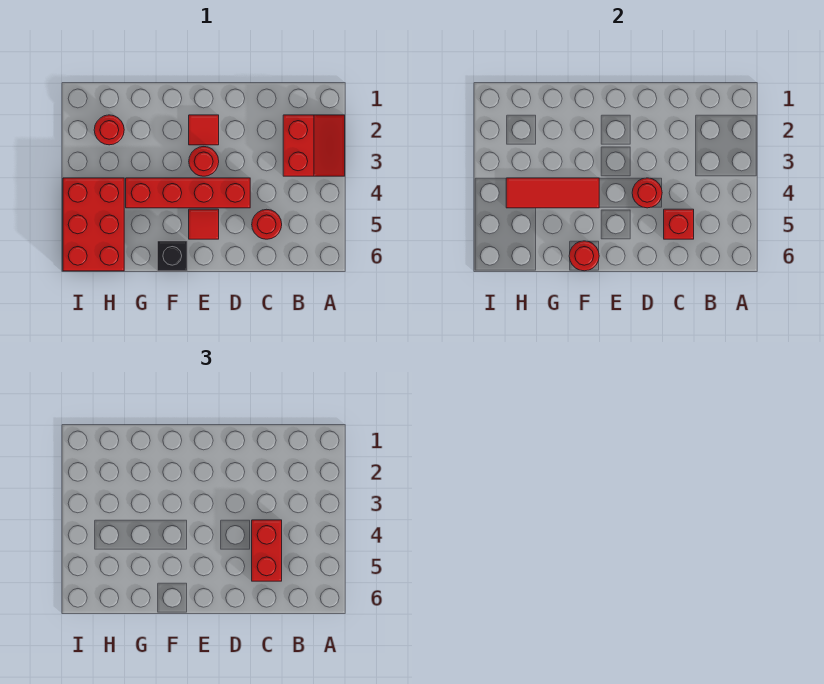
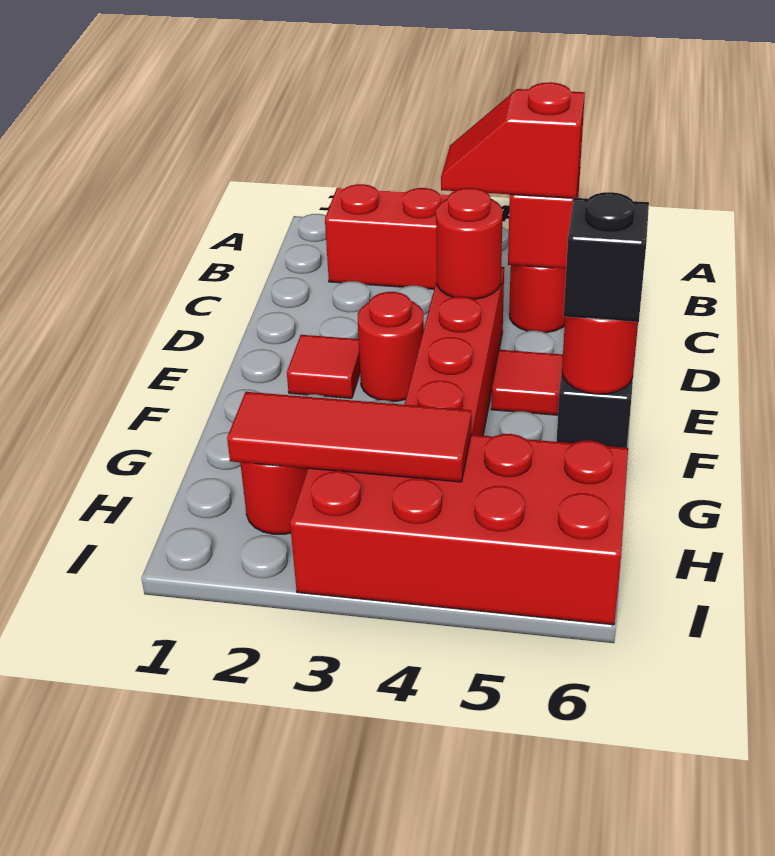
red brick C4:C5 level 3 -> red slope C4:C5 level 3 top 5
red tile F4:H4 level 2 -> red tile H2:H4 level 2
none -> black brick F6 level 3
red brick H4:I6 level 1 -> red brick H3:I6 level 1

